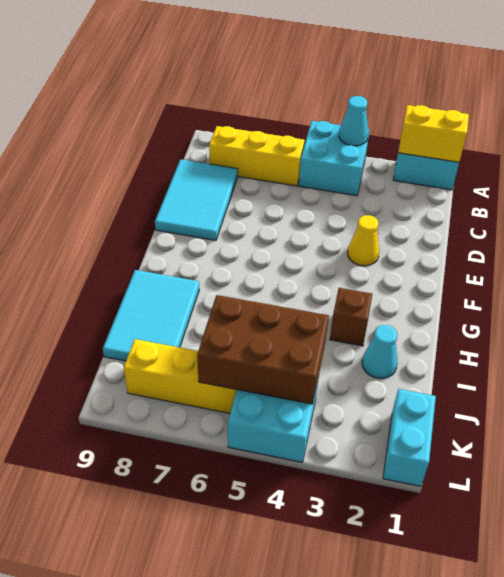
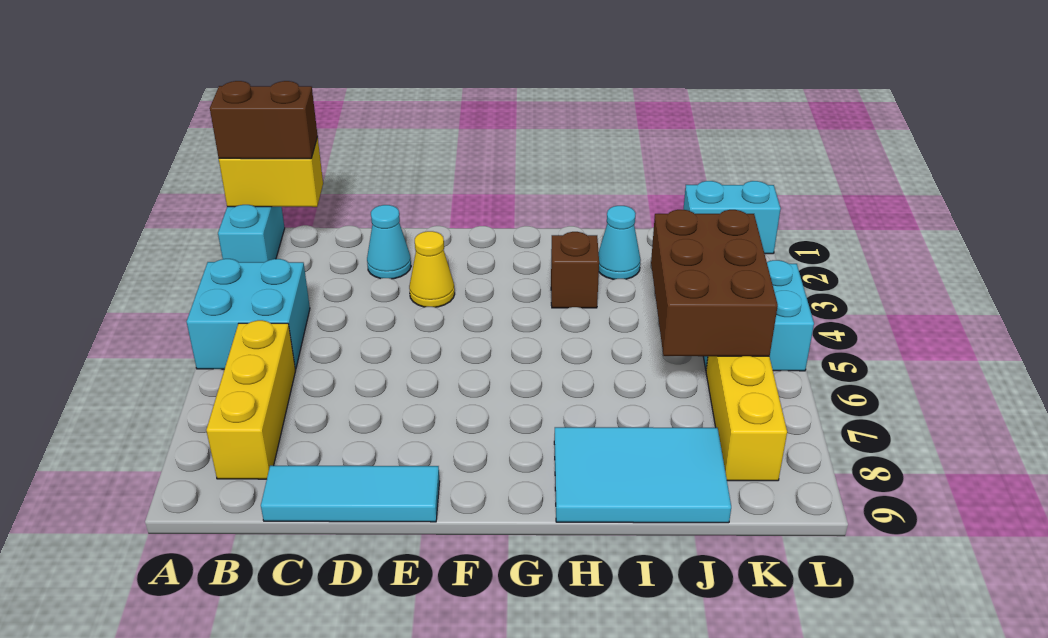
yellow brick A1:A2 level 2 -> yellow brick A1:B1 level 2
none -> brown brick A1:B1 level 3
cyan cone A4 level 2 -> cyan cone D2 level 1
cyan tile C8:E9 level 1 -> cyan tile C9:E9 level 1

